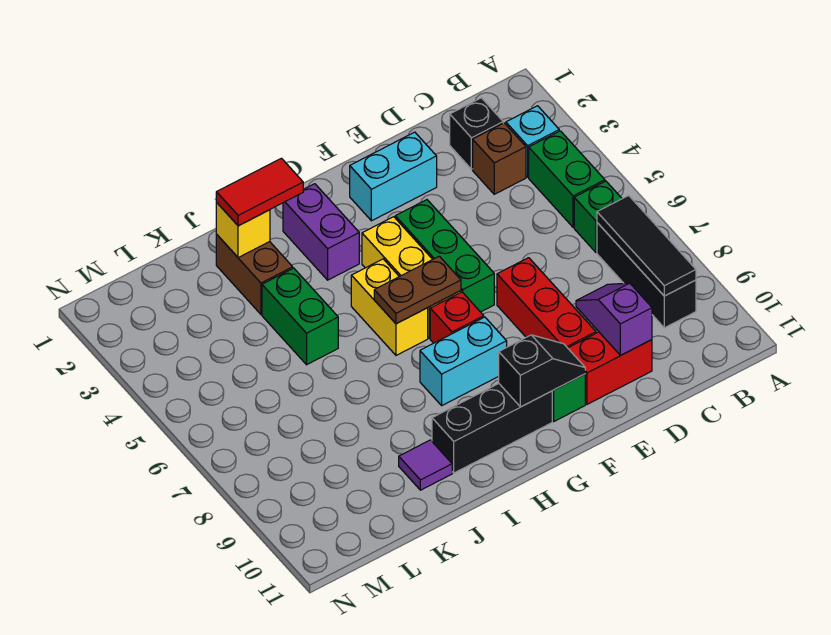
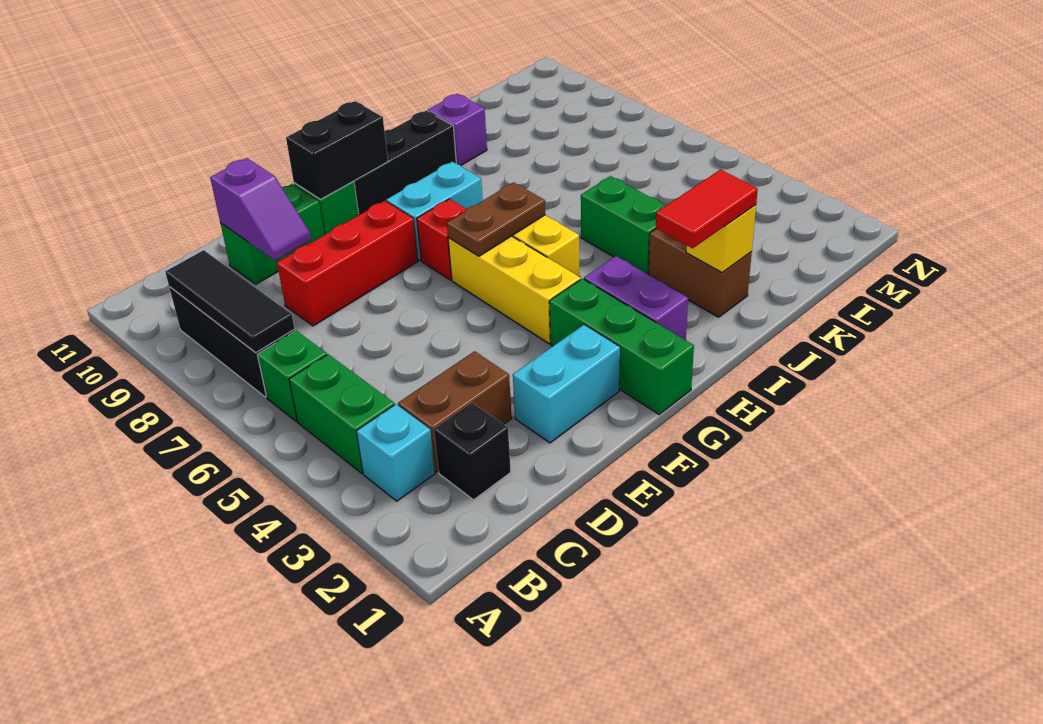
brown brick C3 level 1 -> brown brick C3:D3 level 1
red brick D10:E10 level 1 -> green brick D10:E10 level 1
red brick E7:E9 level 1 -> red brick D8:F8 level 1
green brick F4:F6 level 1 -> green brick G1:G3 level 1
black slope F10:G10 level 2 top G -> black brick F10:G10 level 2
purple tile J10 level 1 -> purple brick J10 level 1

